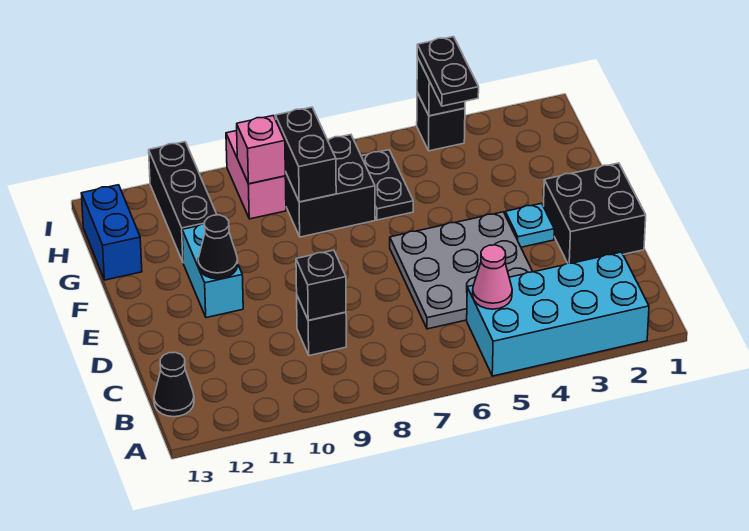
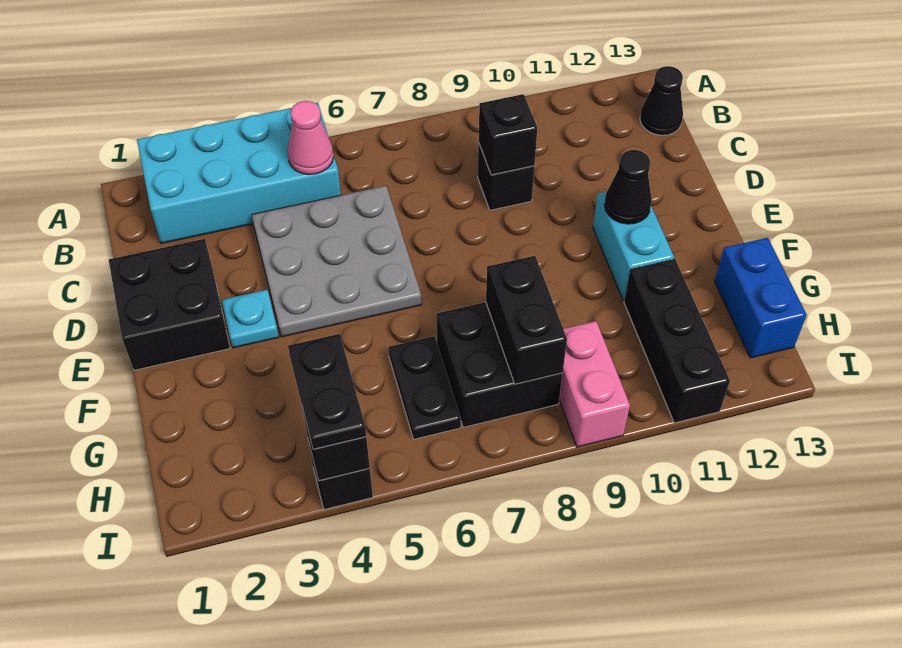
pink brick H9 level 2 -> none

